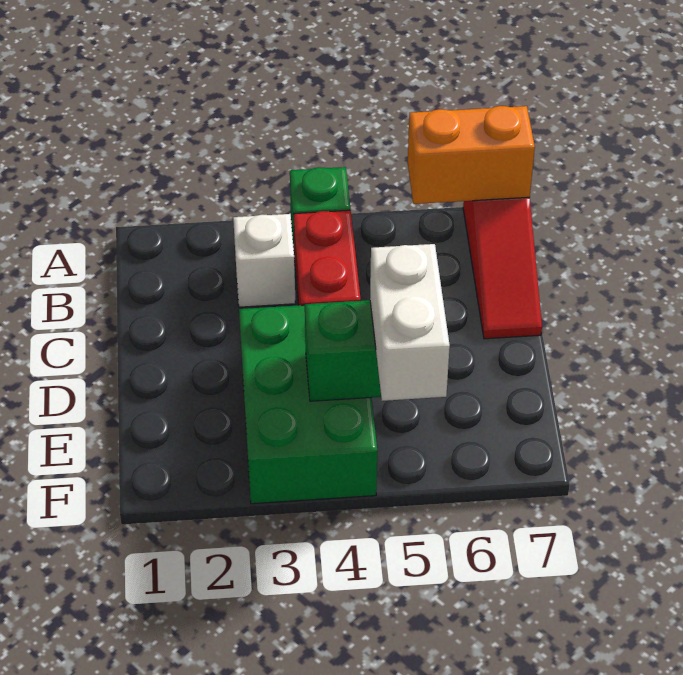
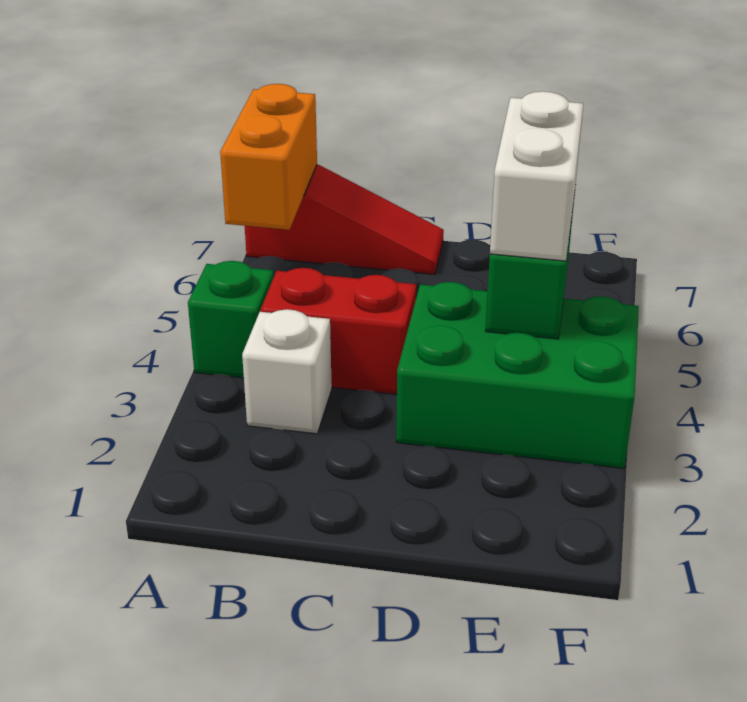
white brick E5:F5 level 3 -> white brick E4:E5 level 3

